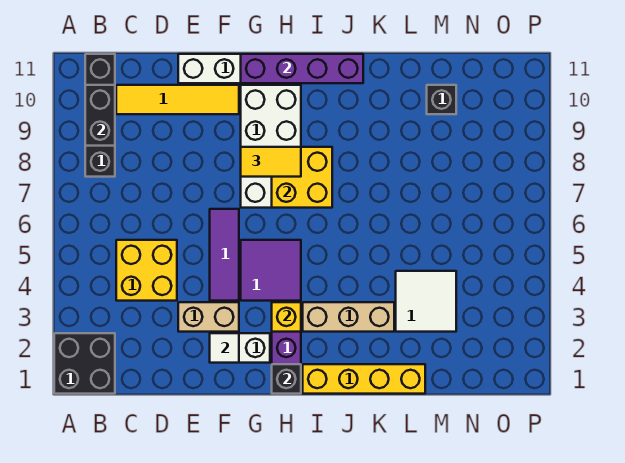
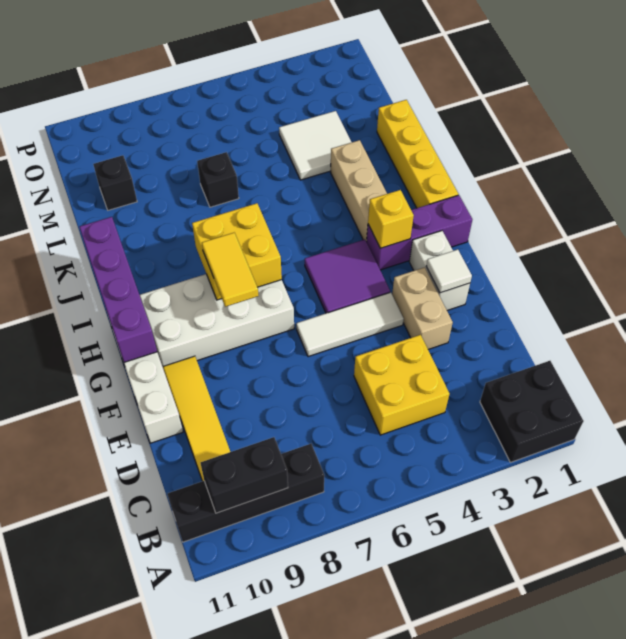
purple tile F4:F6 level 1 -> white tile F4:F6 level 1
black brick H1 level 2 -> black brick L7 level 1

